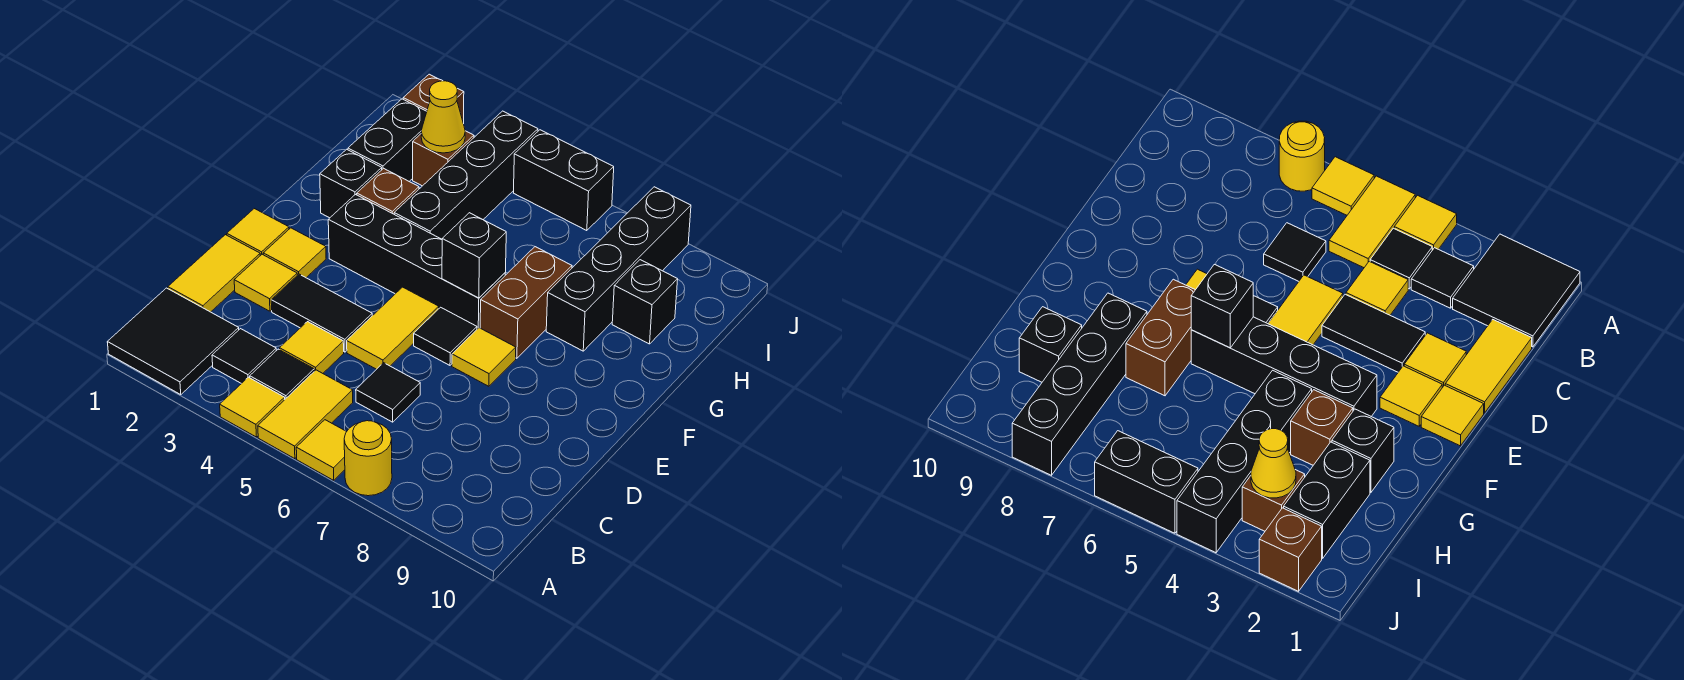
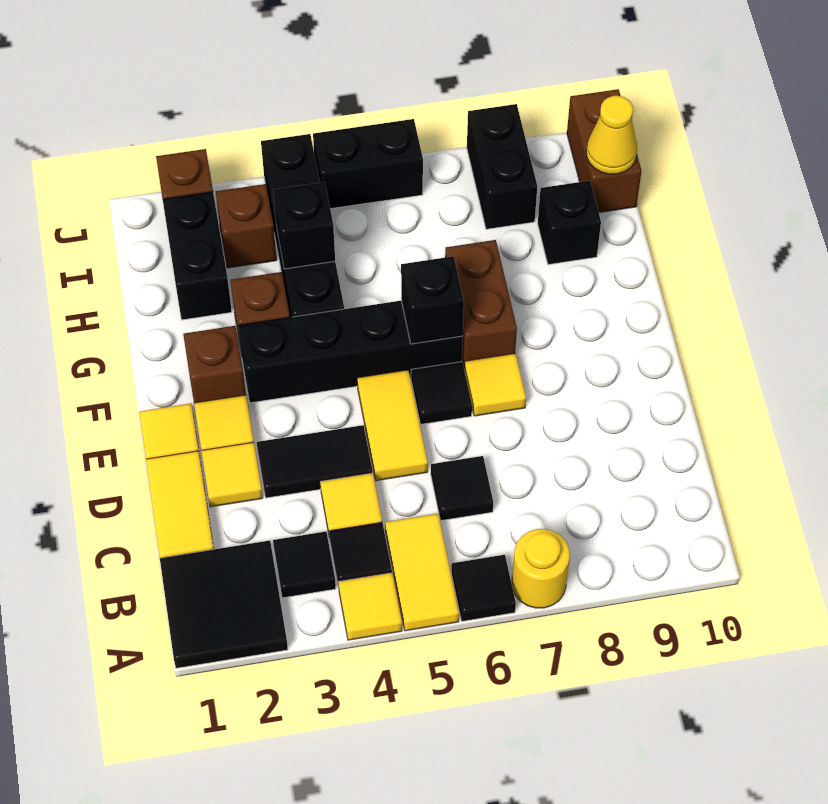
yellow tile A6 level 1 -> black tile A6 level 1
none -> brown brick F2 level 1
black brick G2 level 1 -> black brick H4 level 2
black brick G8:J8 level 1 -> black brick I8:J8 level 1
yellow cone I3 level 2 -> yellow cone I10 level 2
none -> brown brick I10:J10 level 1

